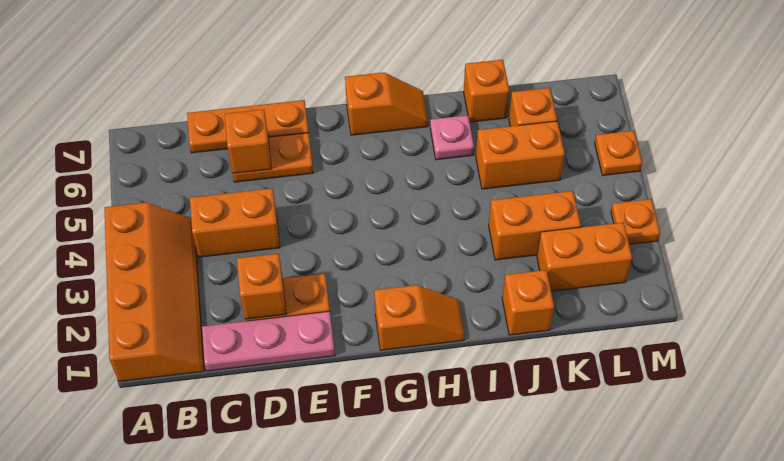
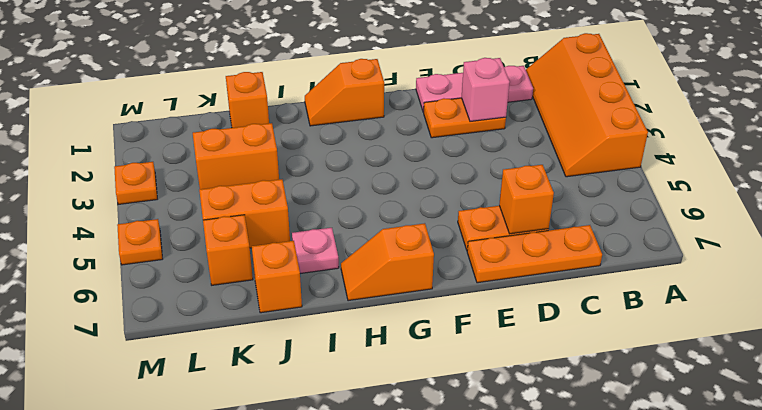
orange brick C4:D4 level 1 -> none
orange brick D2 level 2 -> pink brick D2 level 2
orange brick K2:L2 level 1 -> none

